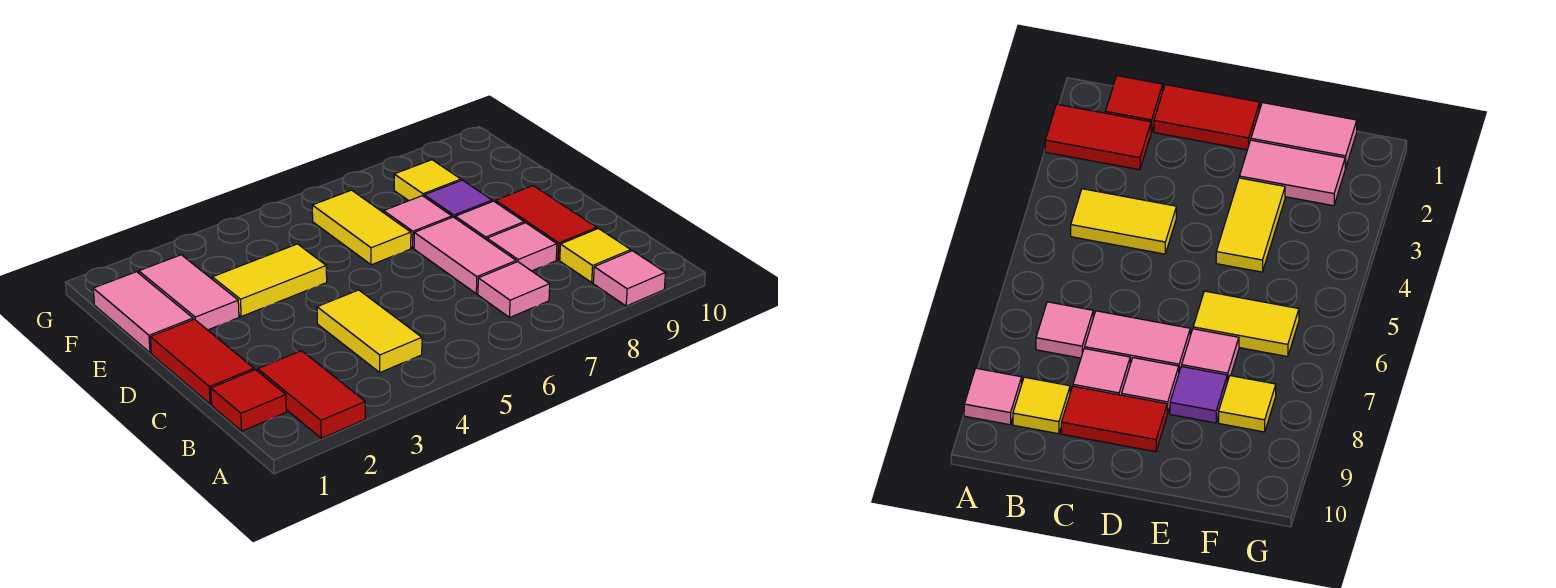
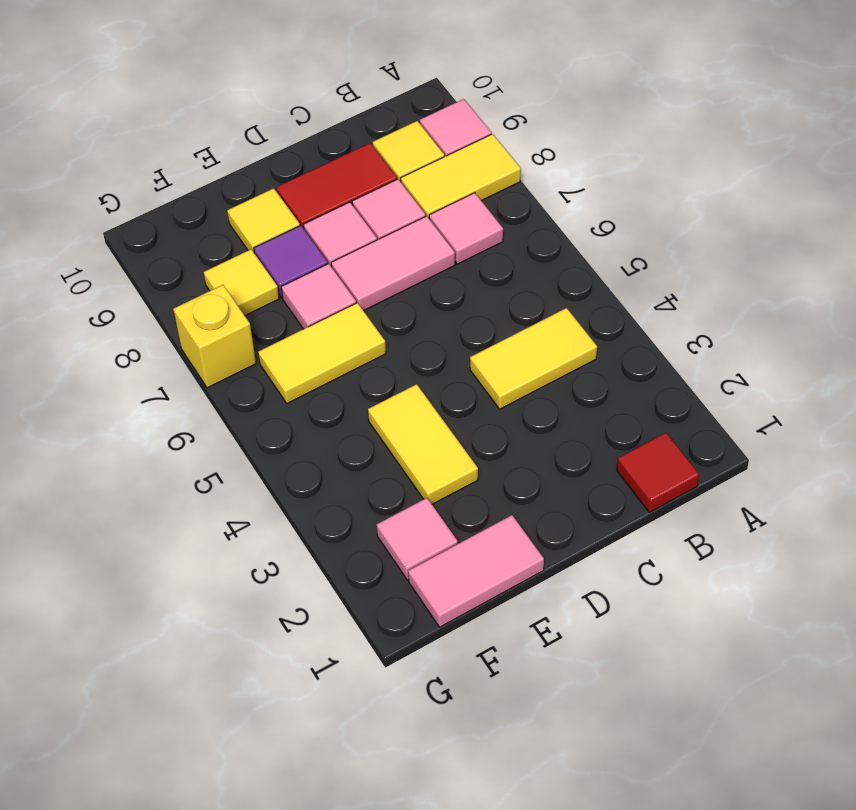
red tile A2:B2 level 1 -> none
none -> yellow tile A8:B8 level 1
red tile C1:D1 level 1 -> none
pink tile E2:F2 level 1 -> pink tile F2 level 1
none -> yellow tile E9 level 1
none -> yellow brick G7 level 1

